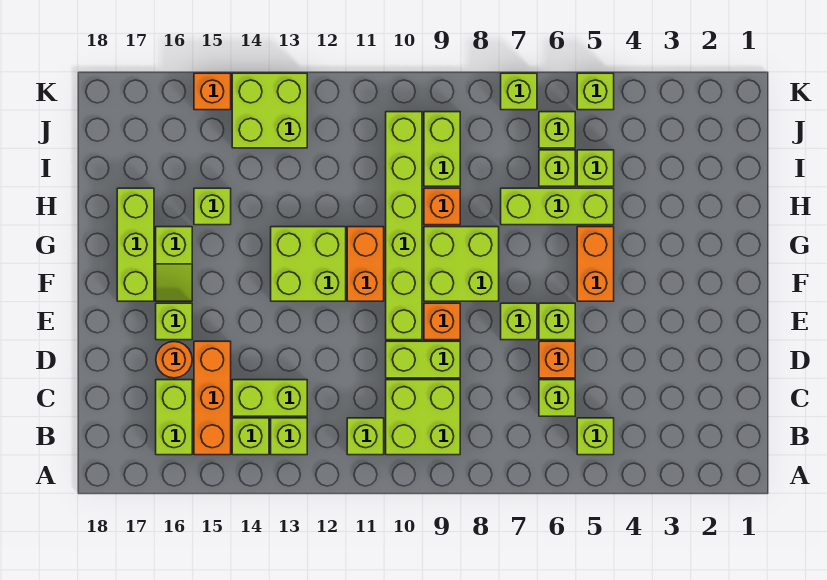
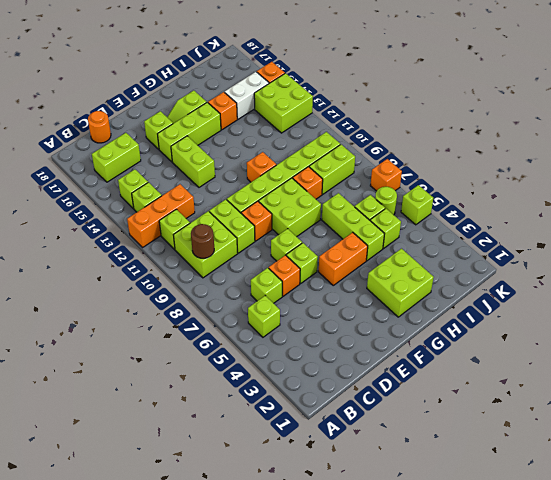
none -> brown round brick B9 level 2
orange brick B15:D15 level 1 -> orange brick A12:C12 level 1
lime brick C13:C14 level 1 -> lime brick E13:E14 level 1
orange round brick D16 level 1 -> orange round brick C18 level 1
orange brick F11:G11 level 1 -> orange brick G11 level 1
lime brick F12:G13 level 1 -> lime brick G2:H3 level 1
lime brick F17:H17 level 1 -> lime brick E15:G15 level 1
lime brick H15 level 1 -> orange brick H15 level 1
none -> white brick I15:J15 level 1
lime brick J6 level 1 -> lime round brick J6 level 1
lime brick K7 level 1 -> orange brick K7 level 1

